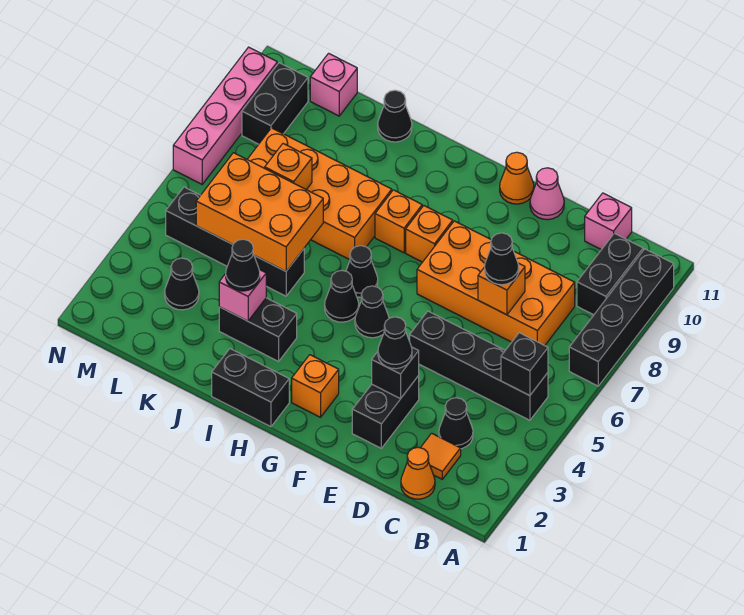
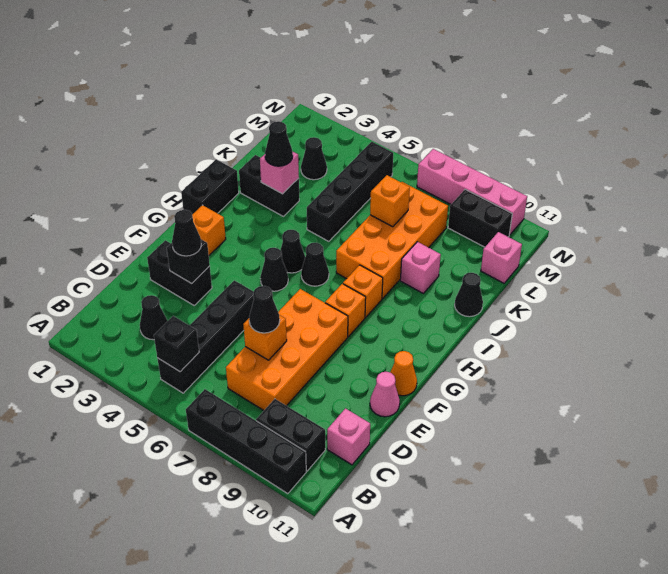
orange cone C1 level 1 -> none
orange tile C2 level 1 -> none
black brick I3:J3 level 1 -> black brick J2:J3 level 1
orange brick J5:L6 level 2 -> none
none -> pink brick J9 level 1

